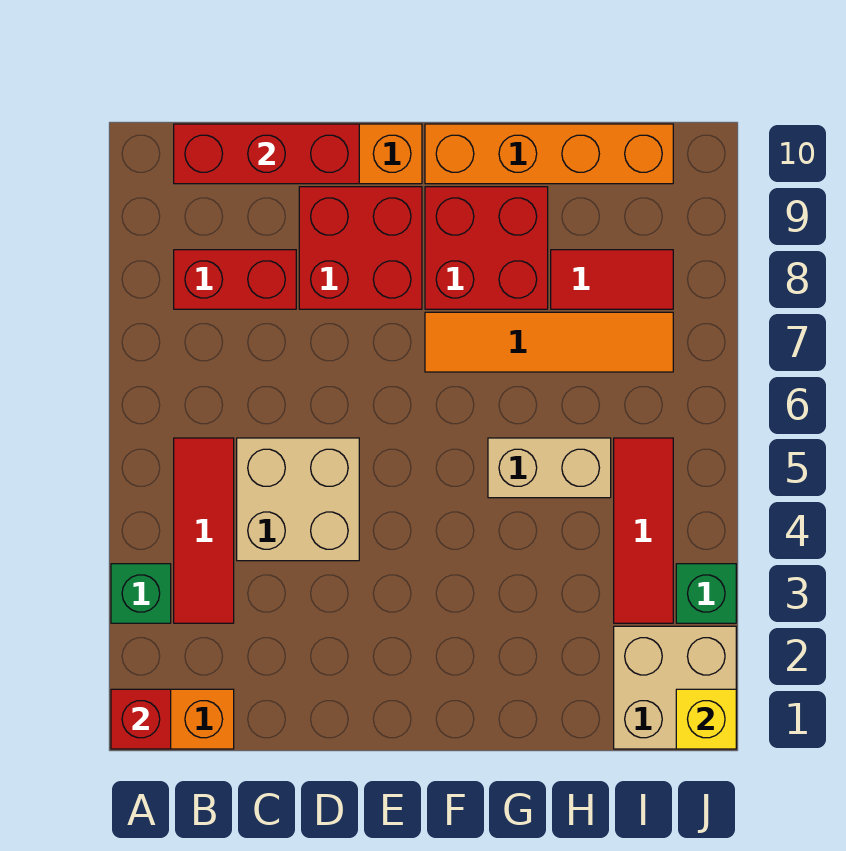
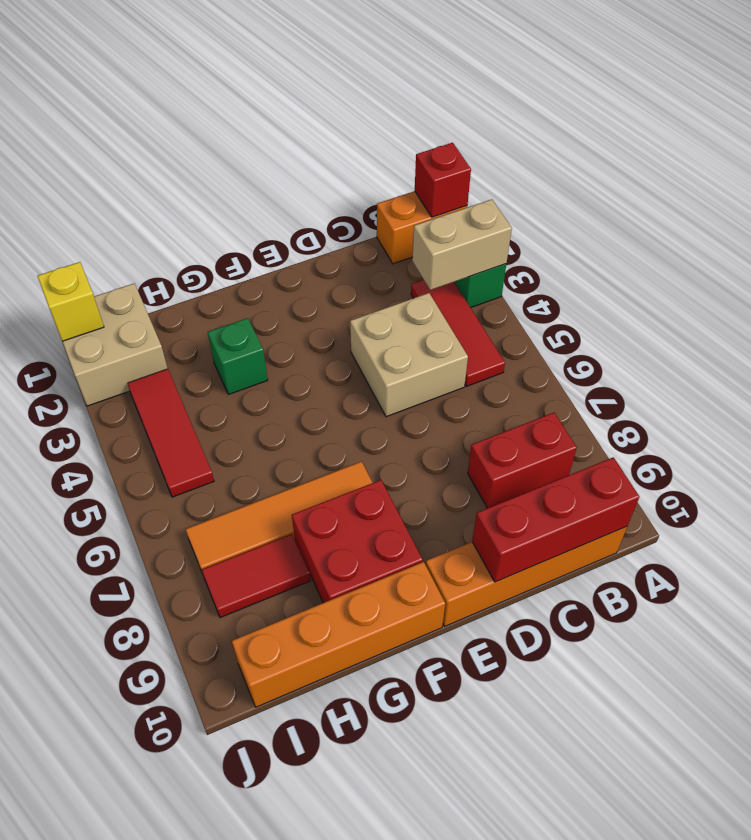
red brick D8:E9 level 1 -> none
tan brick G5:H5 level 1 -> tan brick A3:B3 level 2
green brick J3 level 1 -> green brick G3 level 1

